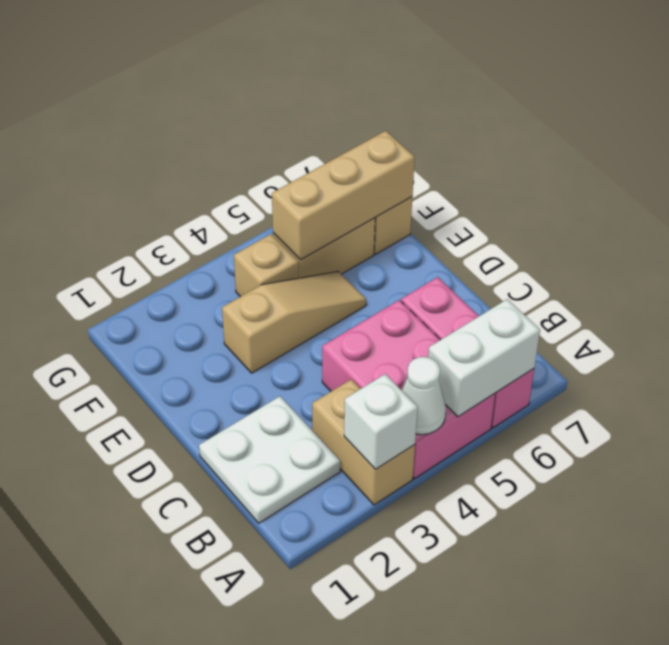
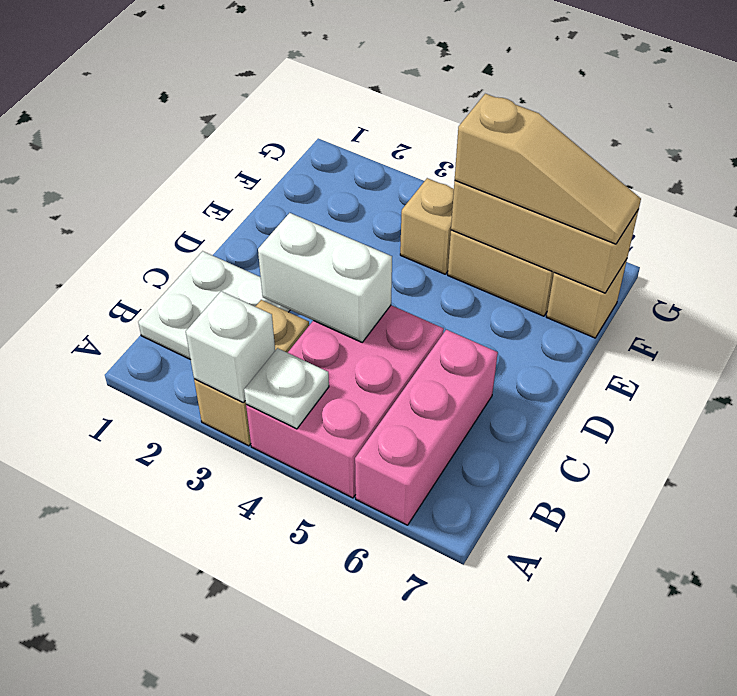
white cone A4 level 2 -> white plate A4 level 2
white brick A5:A6 level 2 -> white brick C3:C4 level 2
tan slope E3:E5 level 1 top 3 -> tan slope F5:F7 level 3 top 5

